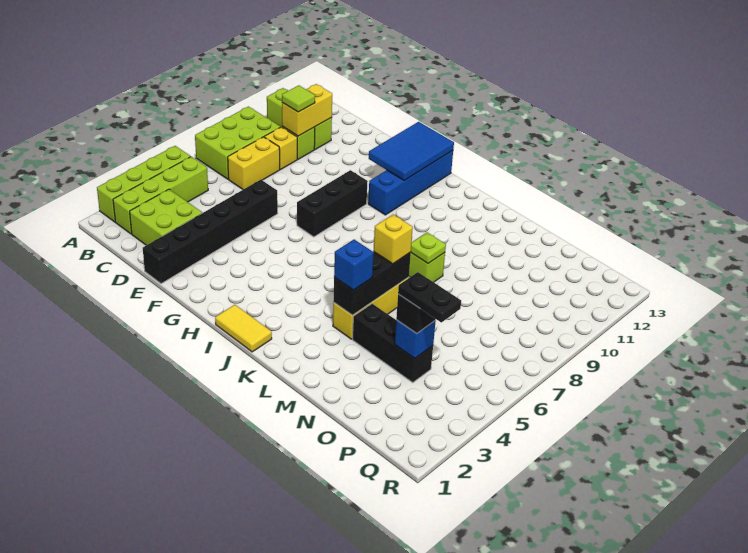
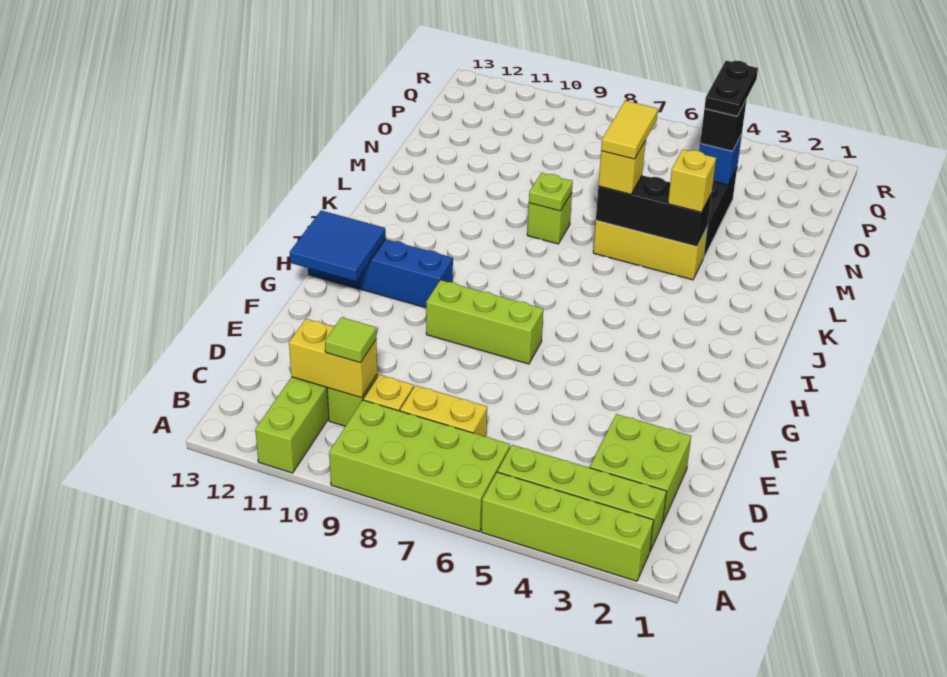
lime brick A7:B9 level 1 -> lime brick A6:B9 level 1
black brick E1:E6 level 1 -> none
black brick G7:G9 level 1 -> lime brick G7:G9 level 1
blue tile G11:H13 level 2 -> blue tile G12:H13 level 2
yellow tile I1:J1 level 1 -> yellow tile L6:M6 level 4
blue brick L4 level 3 -> yellow brick L4 level 3

